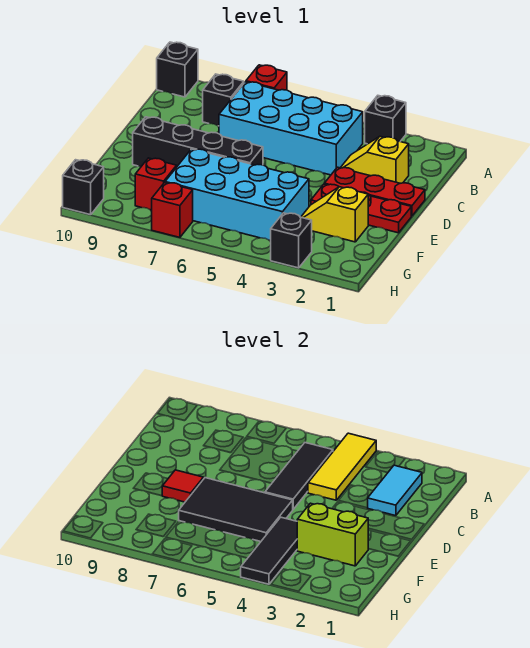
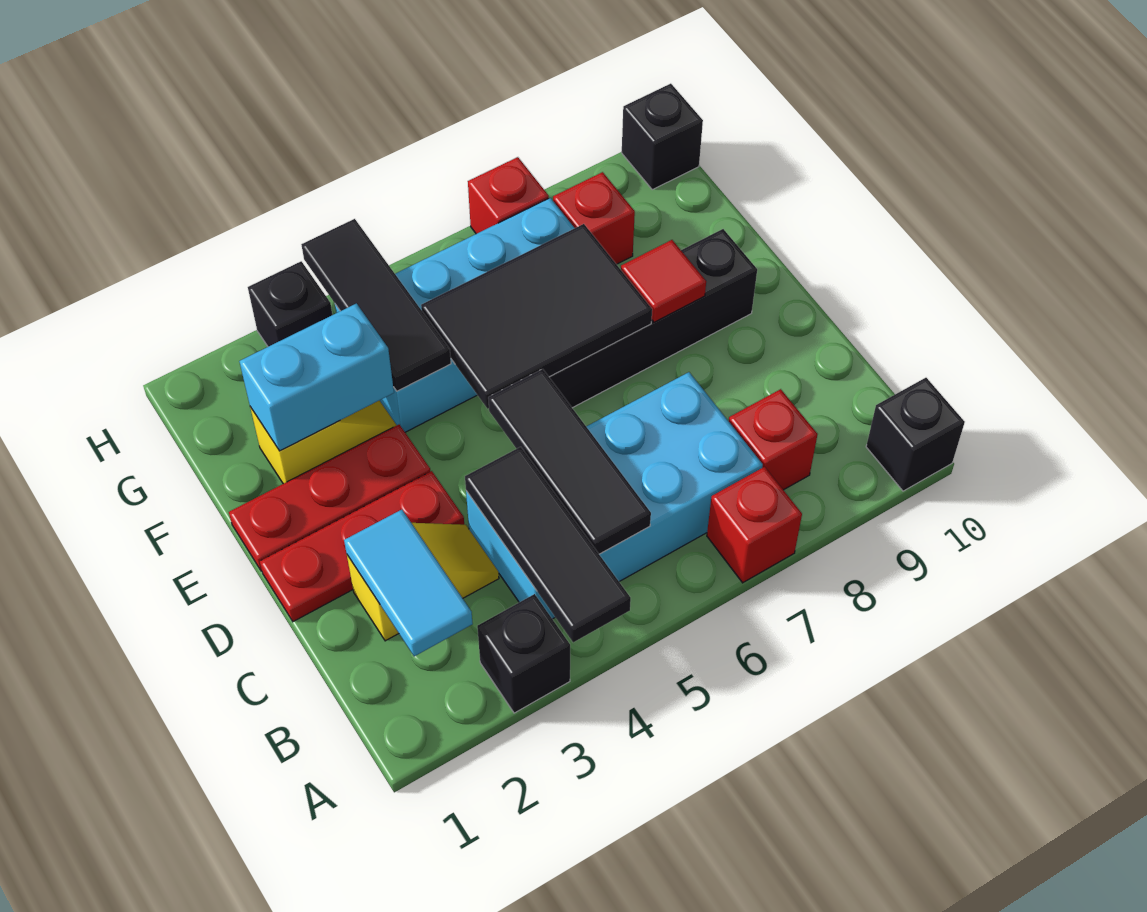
yellow tile A4:C4 level 2 -> black tile A4:C4 level 2
black brick B8 level 1 -> red brick B8 level 1
lime brick F2:F3 level 2 -> cyan brick F2:F3 level 2

